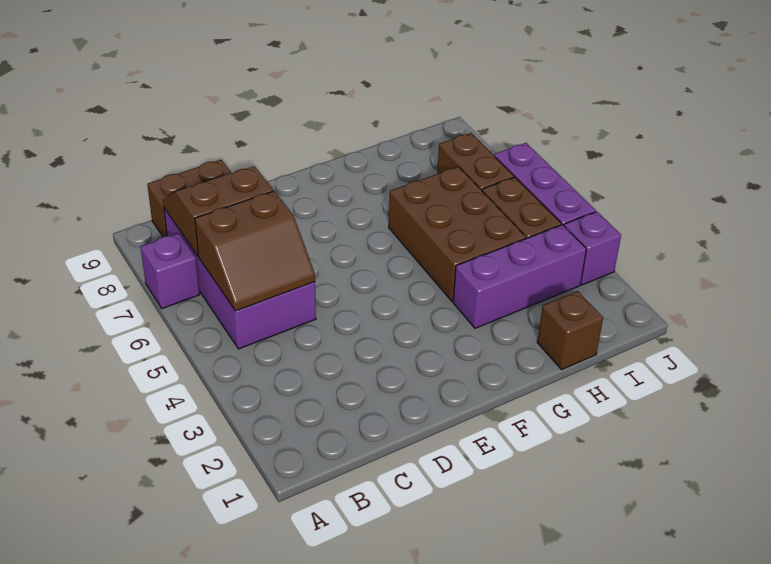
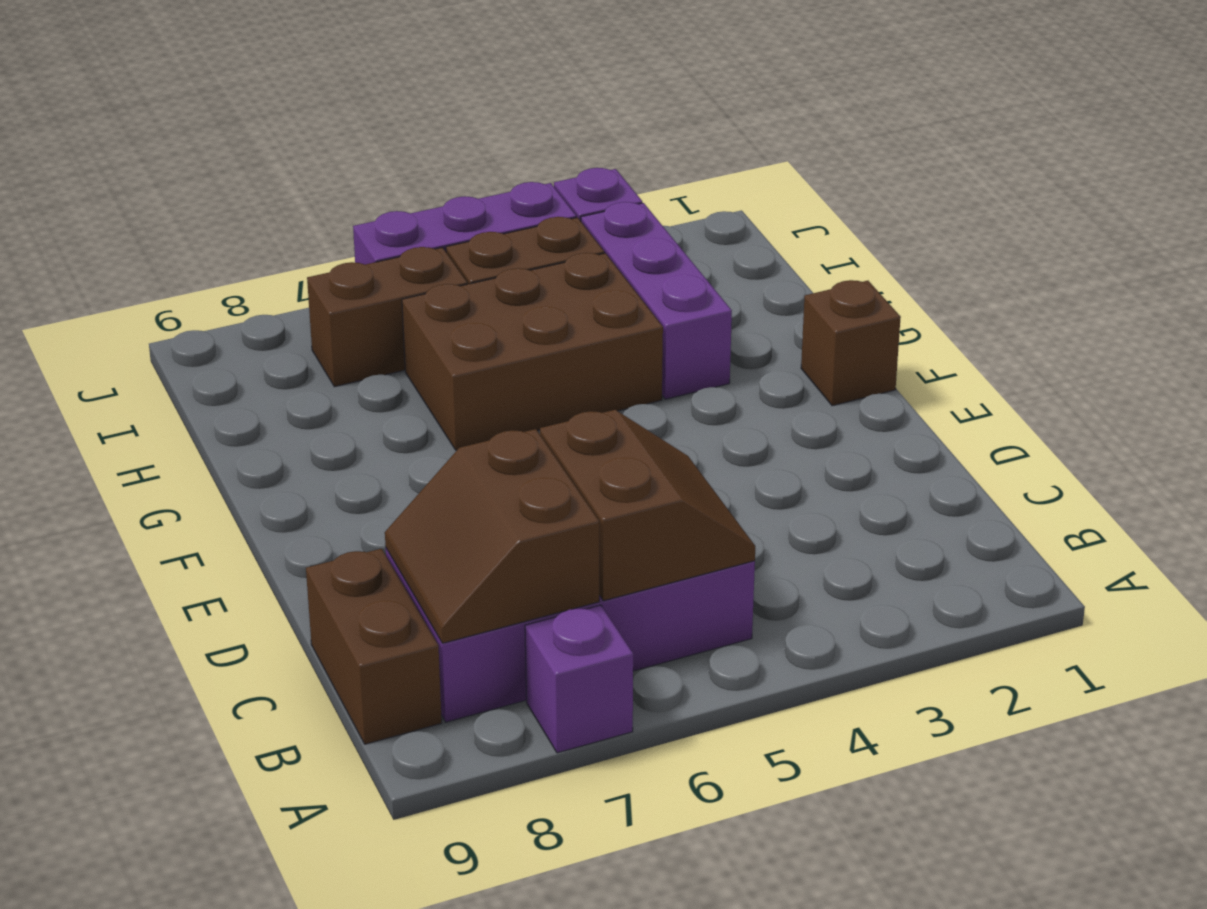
brown brick H1 level 1 -> brown brick F1 level 1

